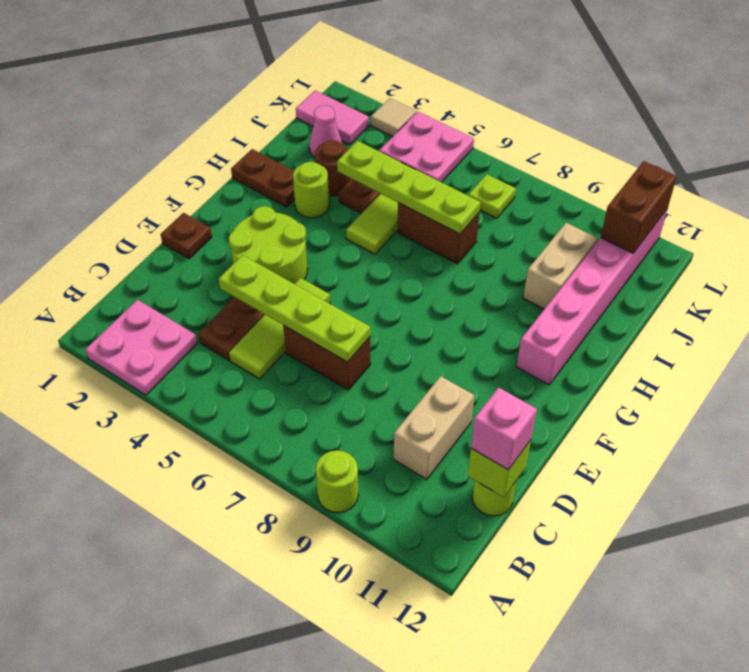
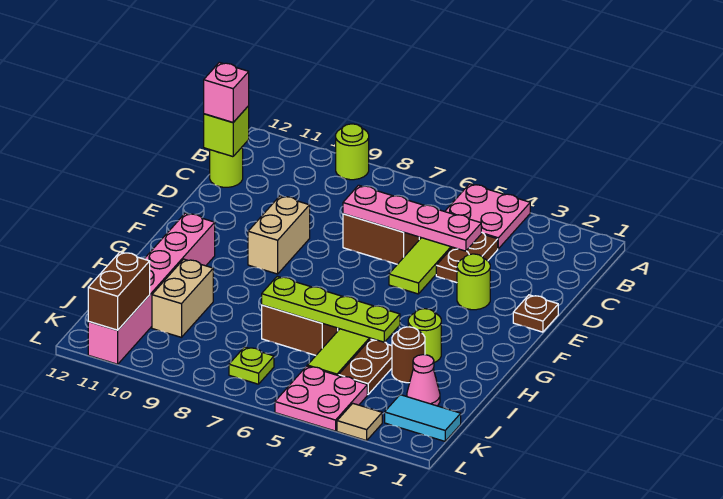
pink plate A2:B3 level 1 -> pink plate A4:B5 level 1
tan brick C10:D10 level 1 -> tan brick E9:F9 level 1
lime plate D4:D7 level 2 -> pink plate D4:D7 level 2
lime round brick E3:F4 level 1 -> lime round brick E3 level 1
brown plate H1:H2 level 1 -> none
pink tile K1:K2 level 1 -> cyan tile K1:K2 level 1

